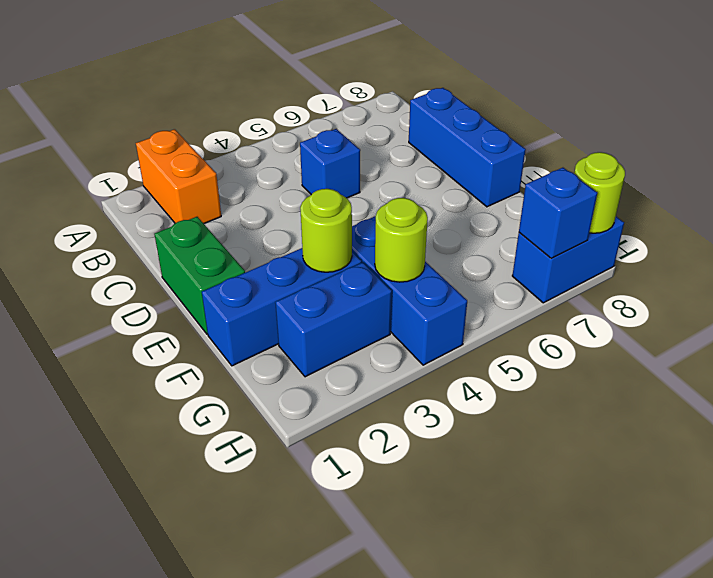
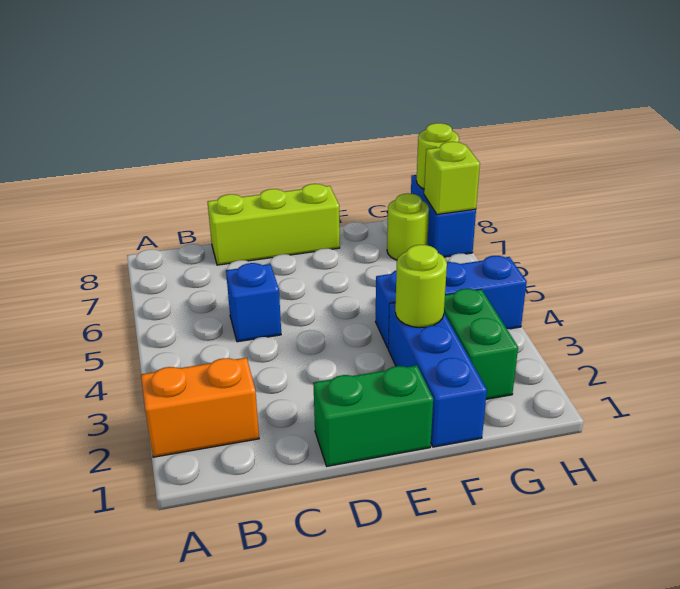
blue brick C8:E8 level 1 -> lime brick C8:E8 level 1
blue brick G2:G3 level 1 -> green brick G2:G3 level 1
lime round brick G4 level 2 -> lime round brick G7 level 1
blue brick H7 level 2 -> lime brick H7 level 2

